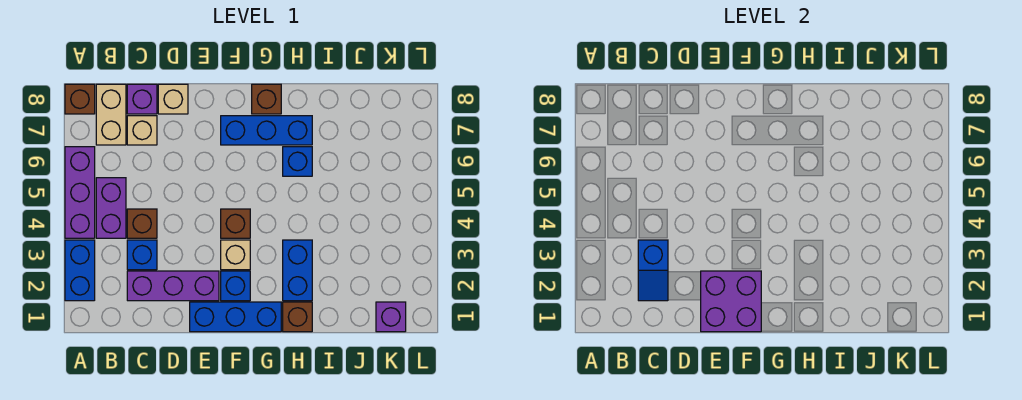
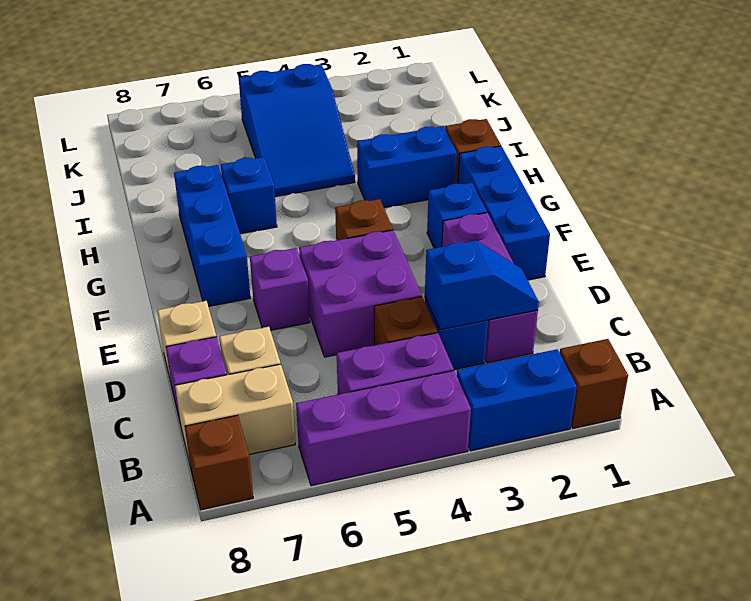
purple brick E1:F2 level 2 -> purple brick D4:E5 level 1
tan brick F3 level 1 -> none
brown brick G8 level 1 -> brown brick A1 level 1
none -> blue slope I4:K5 level 1 top K
purple brick K1 level 1 -> purple brick E6 level 1

